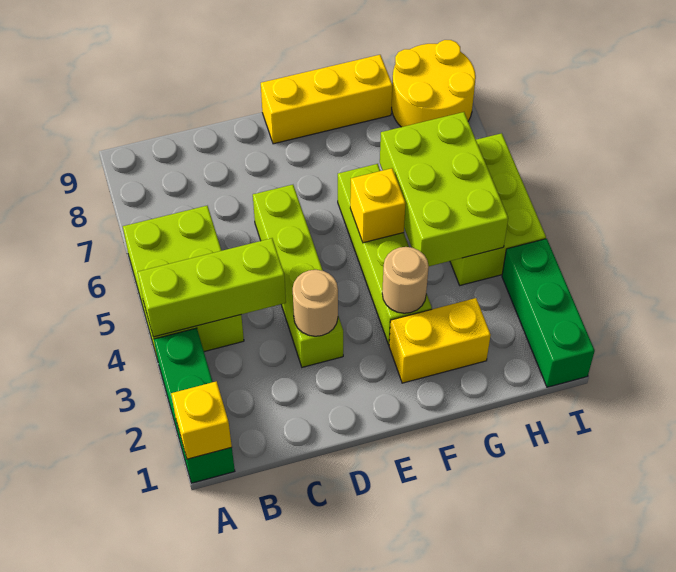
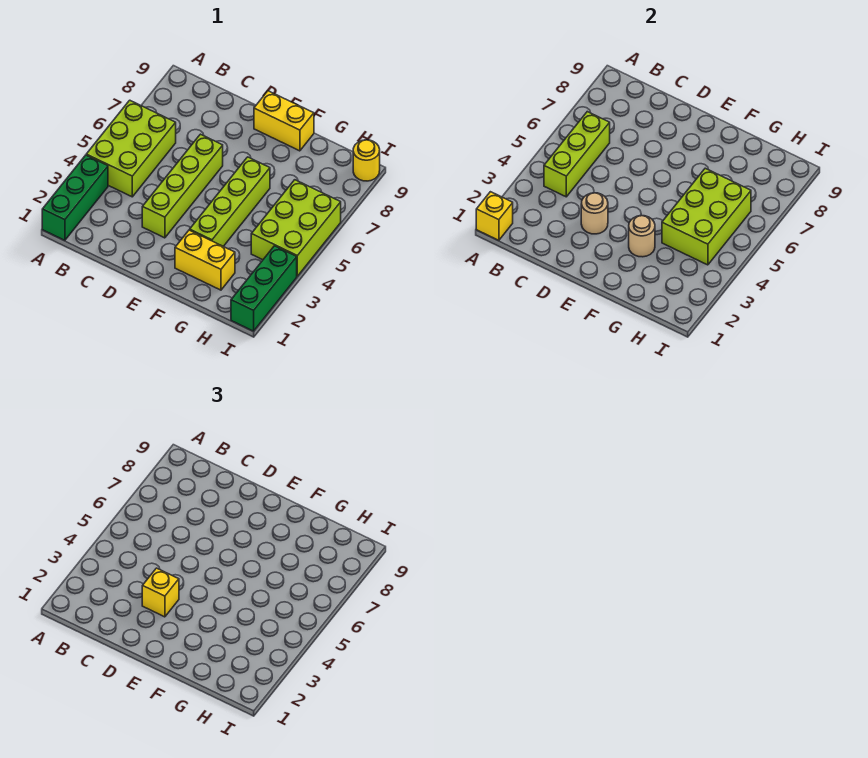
lime brick A4:C4 level 2 -> lime brick B4:B6 level 2
yellow brick E9:G9 level 1 -> yellow brick E9:F9 level 1
yellow brick F5 level 2 -> yellow brick D3 level 3
yellow round brick H8:I9 level 1 -> yellow round brick I9 level 1

